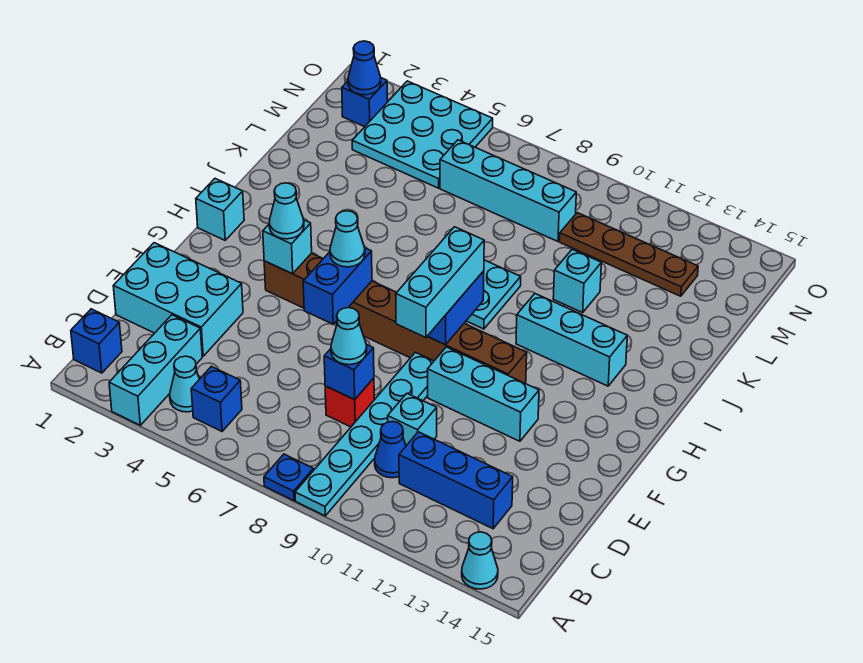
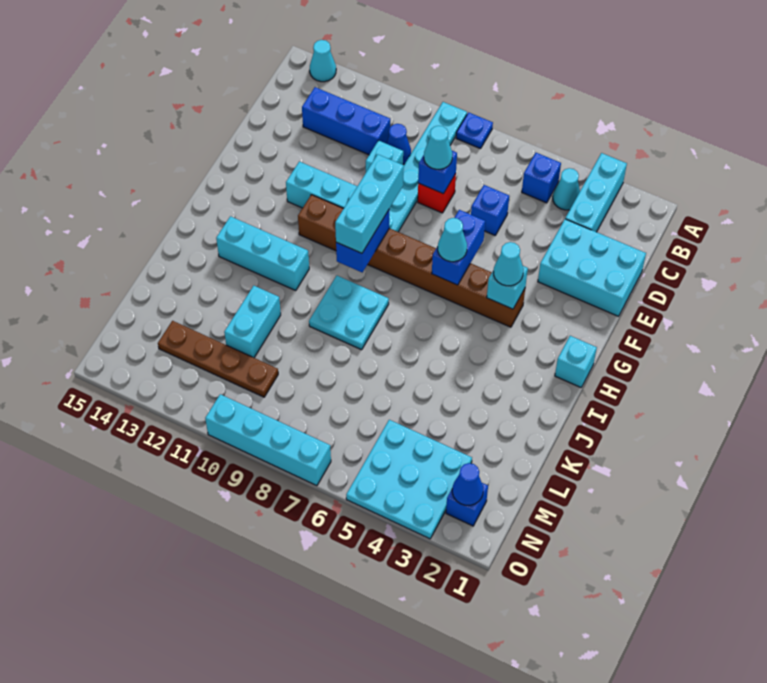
blue brick B1 level 1 -> blue brick D6 level 1
cyan brick K11 level 1 -> cyan brick K11:L11 level 1
cyan brick M6:M9 level 1 -> cyan brick O7:O10 level 1

